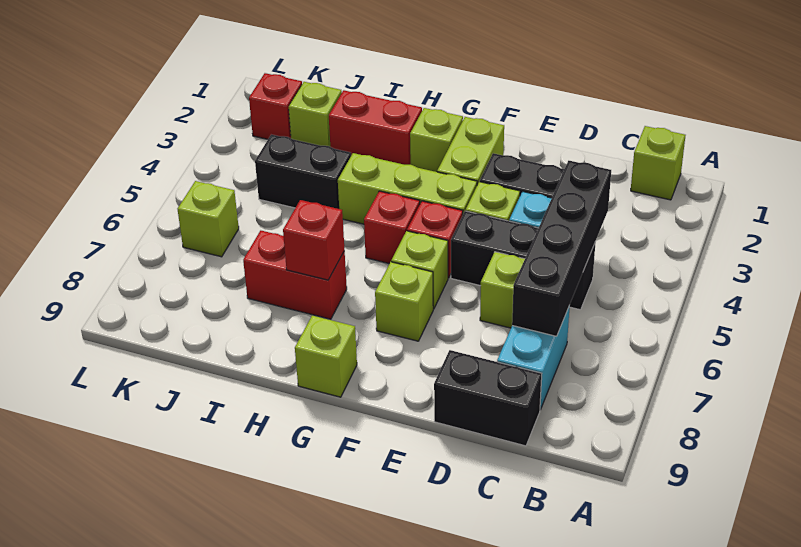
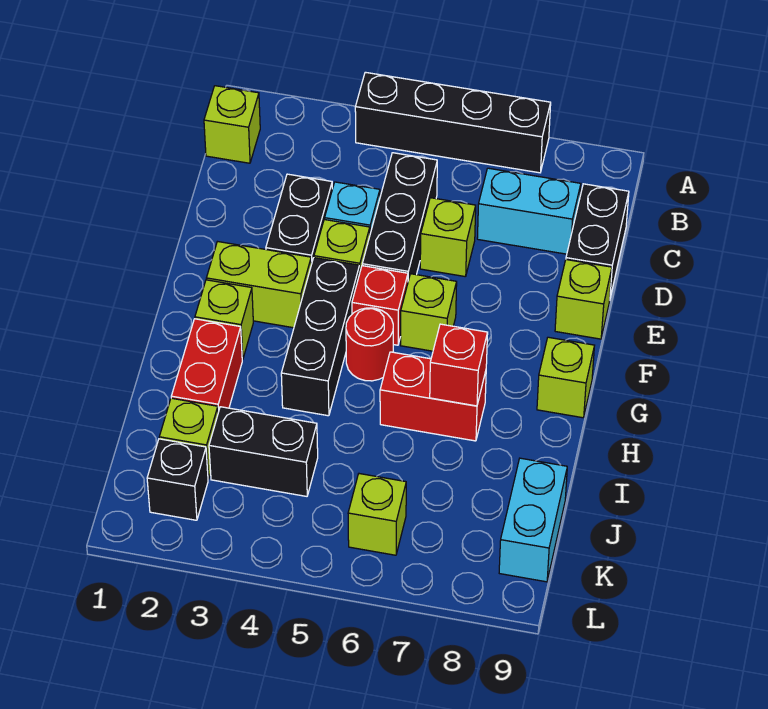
black brick C4:C7 level 2 -> black brick A4:A7 level 1
lime brick F4:H4 level 1 -> black brick F4:H4 level 1
lime brick F7 level 1 -> lime brick E9 level 1
red brick G5 level 1 -> red round brick G5 level 1
red brick H7:I7 level 1 -> red brick H6:H7 level 1
black brick I4:J4 level 1 -> black brick J3:J4 level 1
none -> cyan brick J9:K9 level 1
red brick K2 level 1 -> black brick K2 level 1

